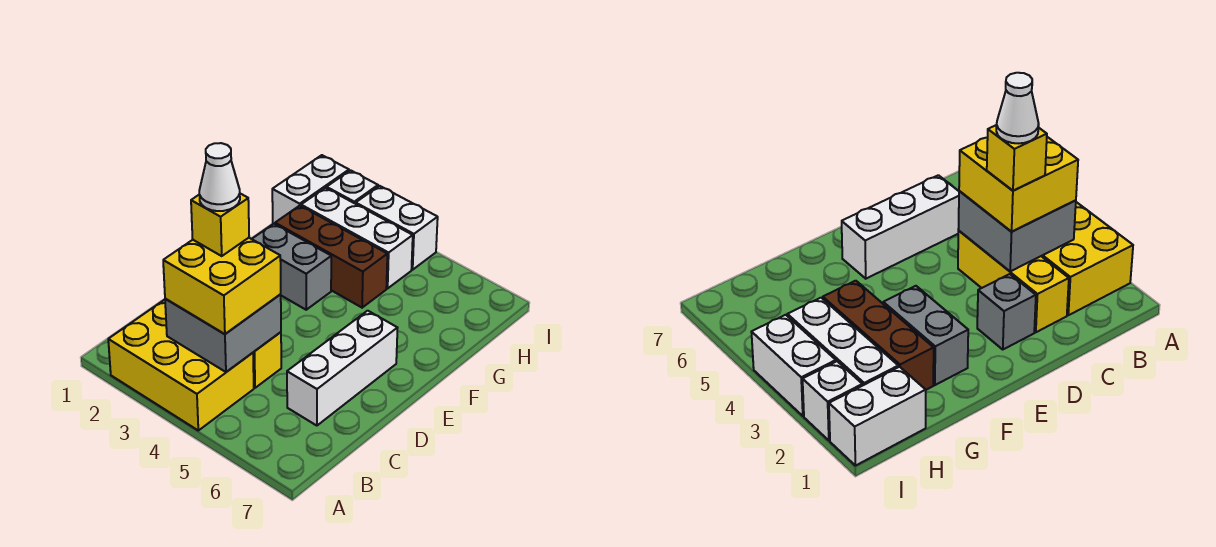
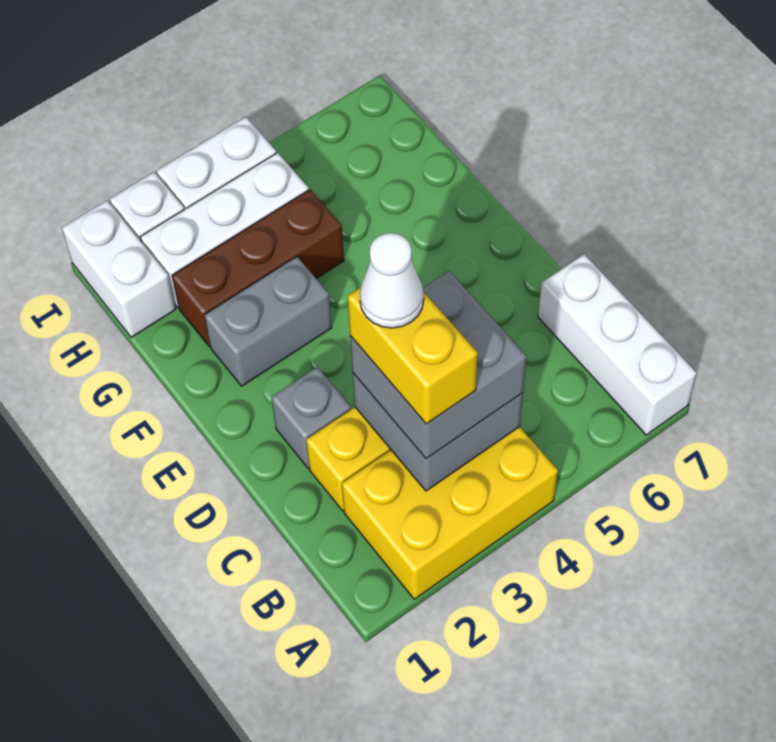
yellow brick B3:C4 level 3 -> grey brick B3:C4 level 3
yellow brick C3 level 4 -> yellow brick B3:C3 level 4
white brick C6:E6 level 1 -> white brick A7:C7 level 1

